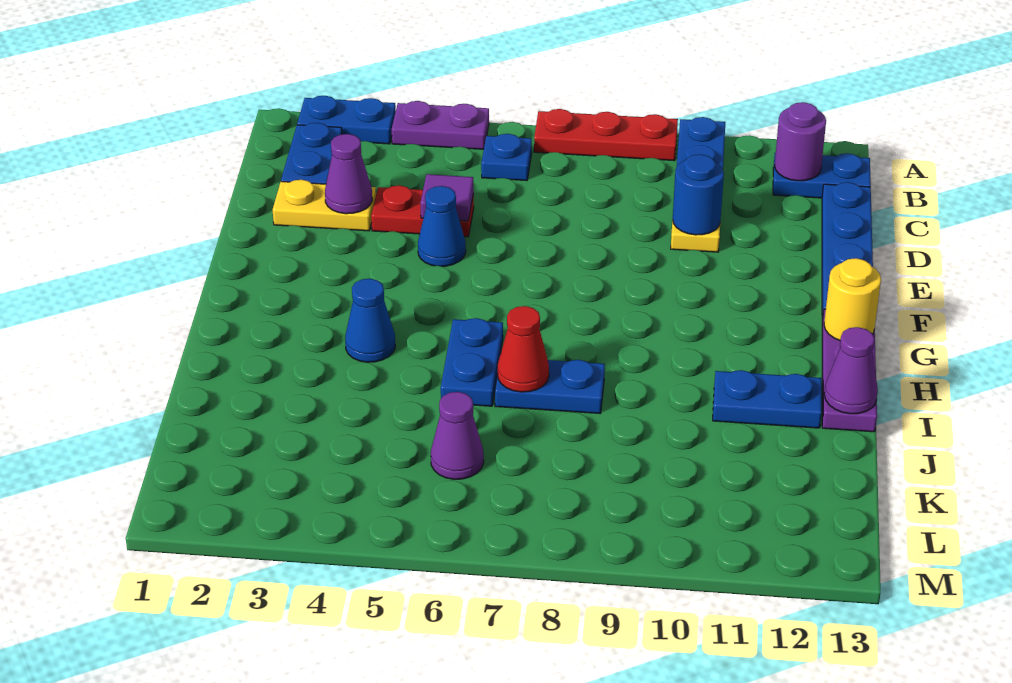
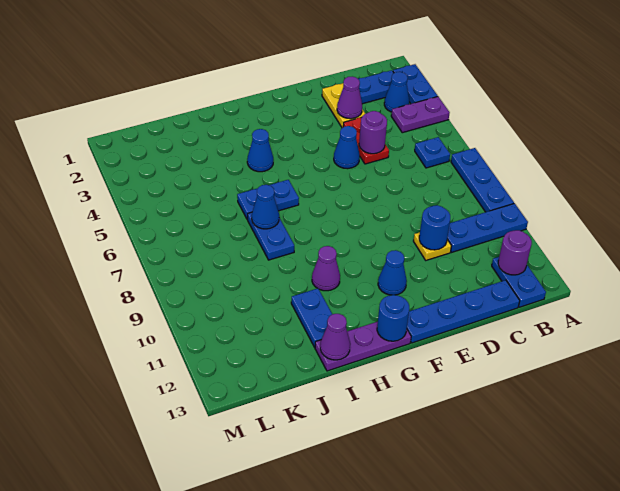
purple plate A4:A5 level 1 -> purple plate A4:B4 level 1
red plate A7:A9 level 1 -> blue plate A7:A9 level 1
none -> blue cone B3 level 1
purple tile D5 level 2 -> purple round brick D5 level 2
none -> blue cone F11 level 1
yellow round brick G13 level 2 -> blue round brick G13 level 2
red cone I7 level 2 -> blue cone I7 level 2
purple cone K6 level 1 -> purple cone H10 level 1

